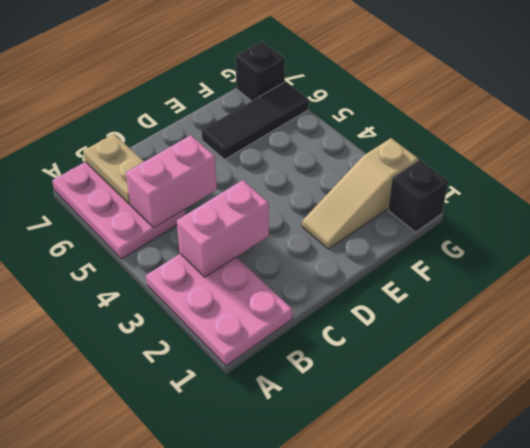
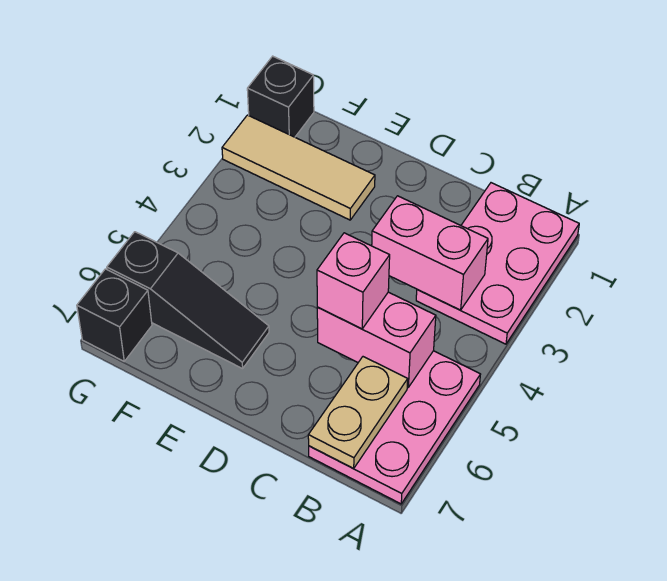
none -> pink brick C5 level 3
tan slope E2:G2 level 1 top G -> tan tile E2:G2 level 1
black tile E6:G6 level 1 -> black slope E6:G6 level 1 top G

